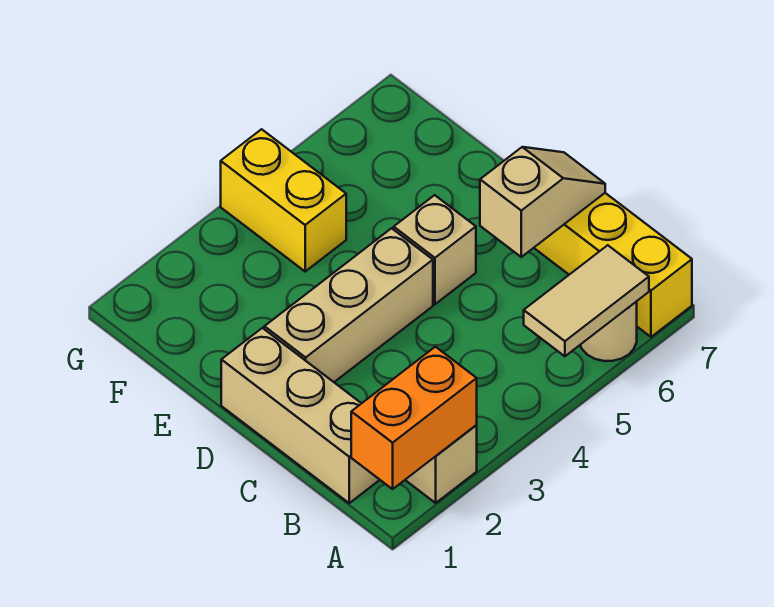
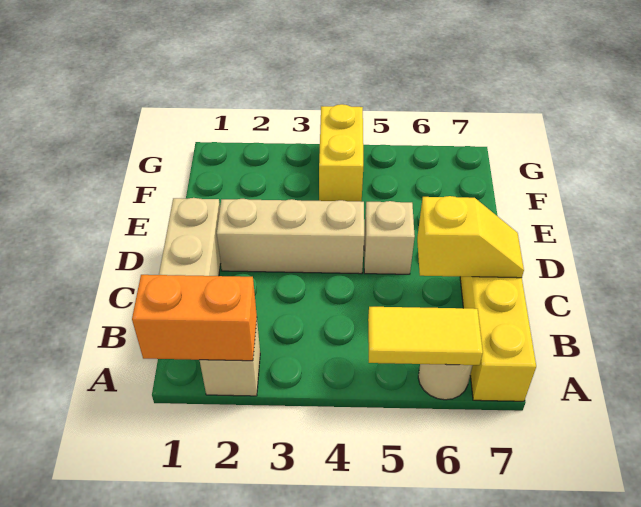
tan tile A5:A6 level 2 -> yellow tile A5:A6 level 2
tan slope C6:C7 level 2 top 6 -> yellow slope C6:C7 level 2 top 6

